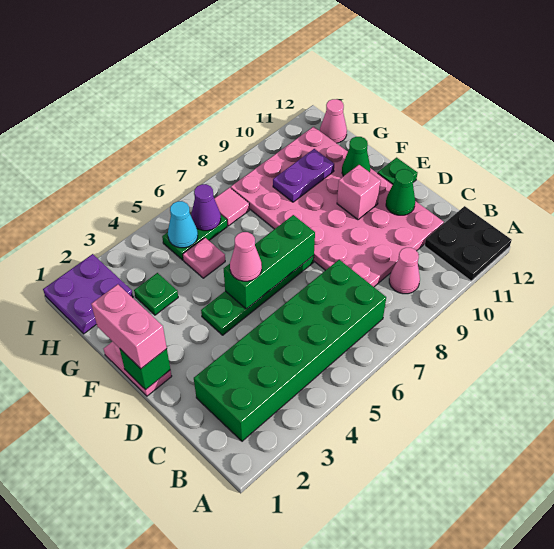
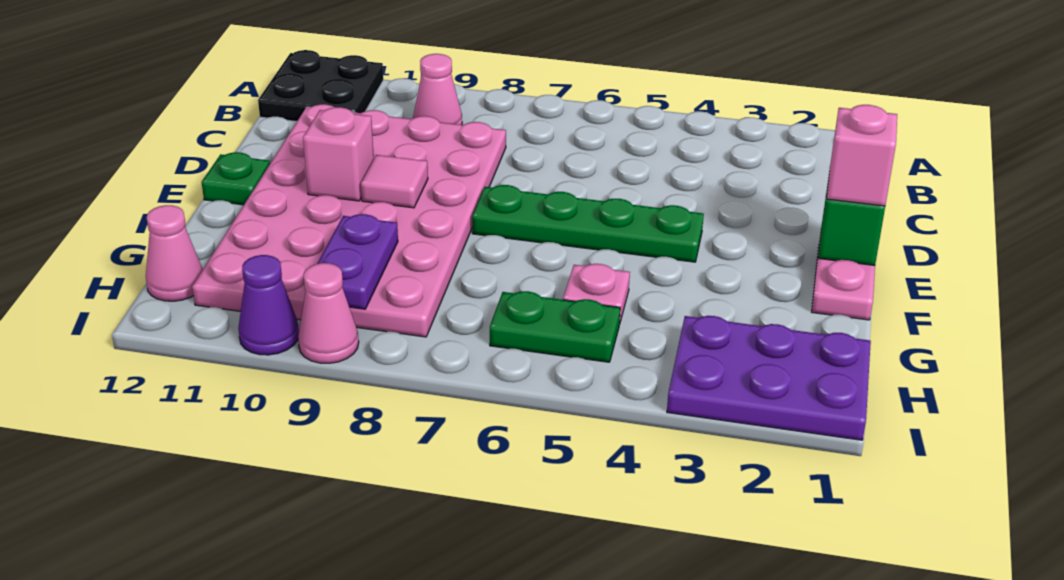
green brick B2:C7 level 1 -> none
green cone D11 level 2 -> none
pink brick E1:F1 level 3 -> pink brick E1 level 3
green brick E5:E7 level 2 -> none
pink cone E5 level 3 -> pink cone I9 level 1
green cone F11 level 2 -> none
green plate G3 level 1 -> none
purple plate G9:G10 level 2 -> purple plate G9:H9 level 2
purple plate H1:I2 level 1 -> purple plate H1:I3 level 1
cyan cone H5 level 2 -> none
purple cone H6 level 2 -> purple cone I10 level 1
pink tile H7 level 1 -> pink tile E9 level 2

